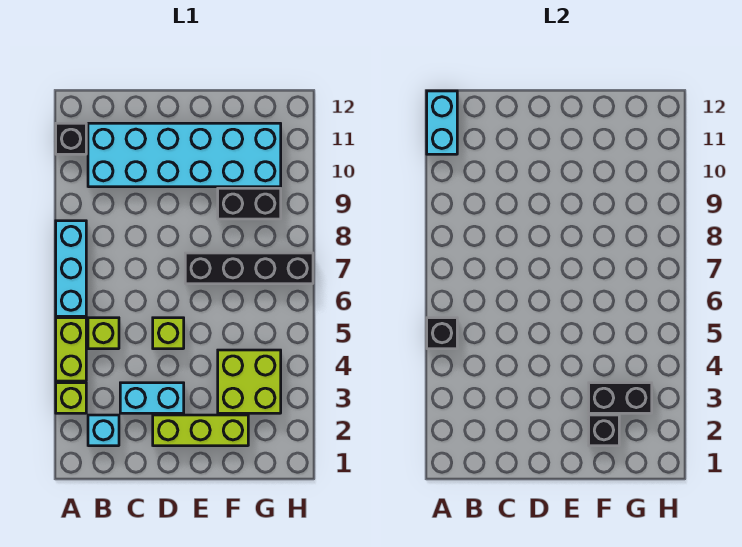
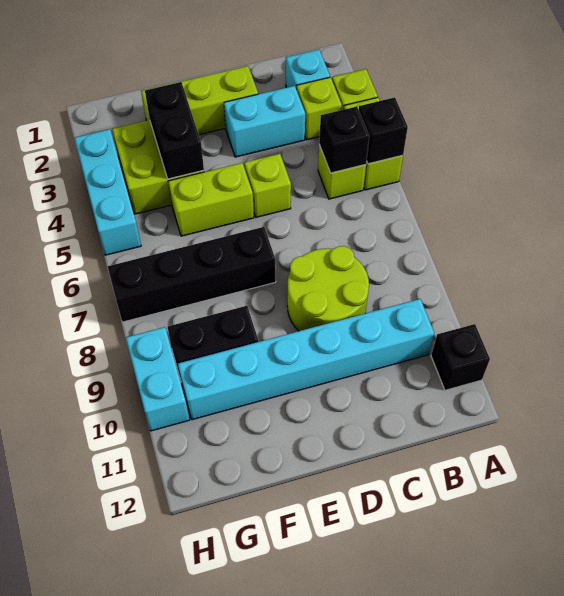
cyan brick A6:A8 level 1 -> cyan brick H3:H5 level 1
cyan brick A11:A12 level 2 -> cyan brick H9:H10 level 1
none -> lime brick B3 level 1
cyan brick B10:G11 level 1 -> cyan brick B10:G10 level 1
none -> lime round brick C8:D9 level 1
none -> lime brick E5:F5 level 1
black brick F2 level 2 -> black brick B5 level 2
black brick F3:G3 level 2 -> black brick F3:F4 level 2

